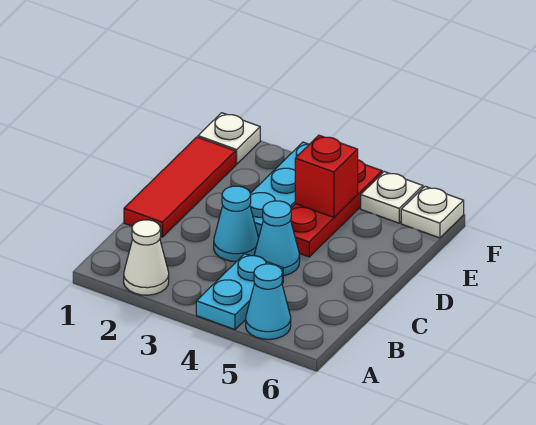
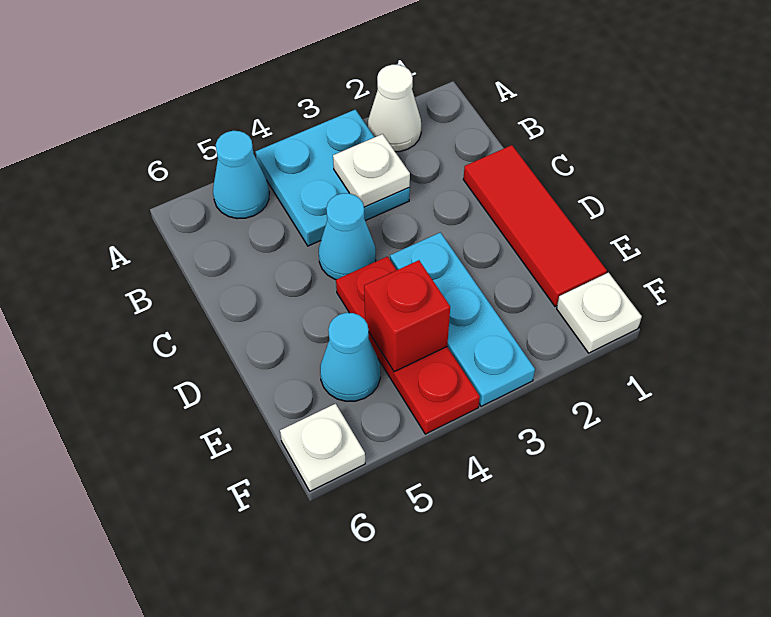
cyan plate A4:B4 level 1 -> cyan plate A3:B4 level 1
cyan cone C3 level 1 -> cyan cone E5 level 1
white plate F5 level 1 -> white plate B3 level 2

